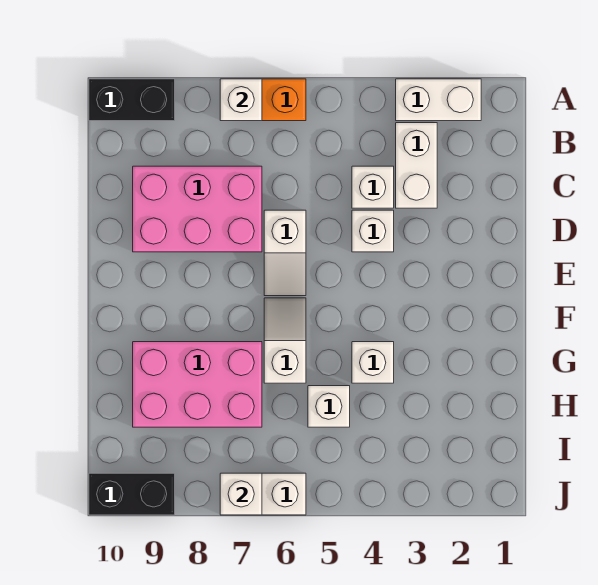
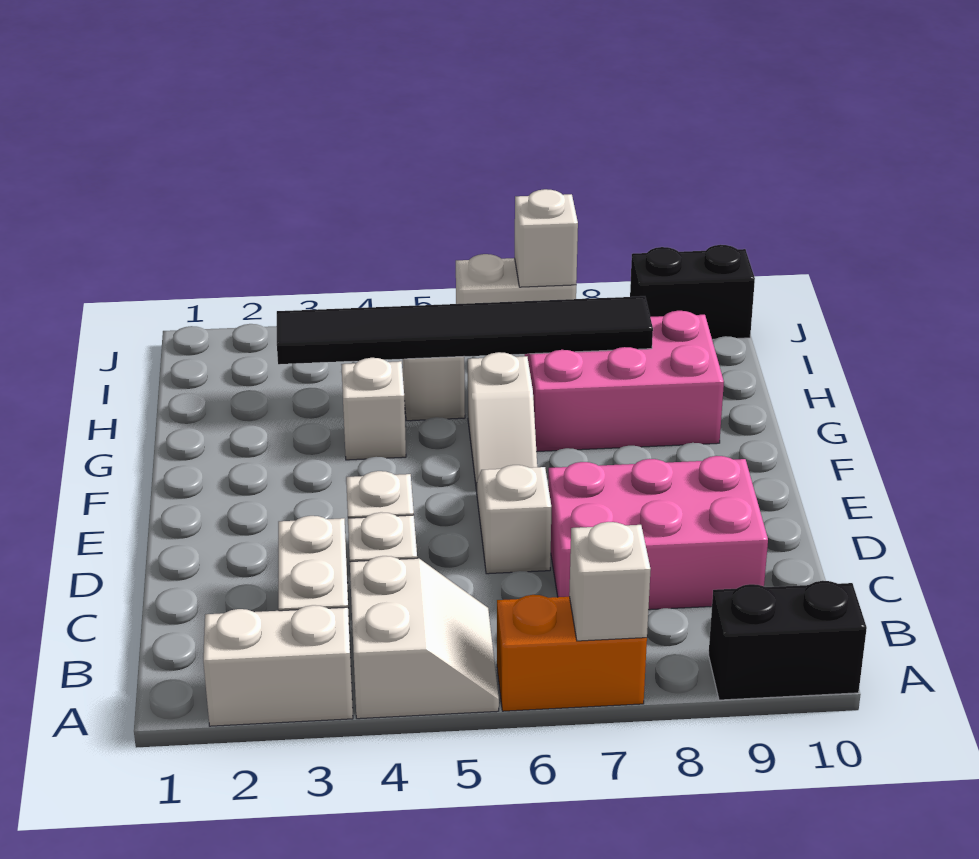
none -> white slope A4:B5 level 1 top 4
none -> black tile H3:H8 level 2

